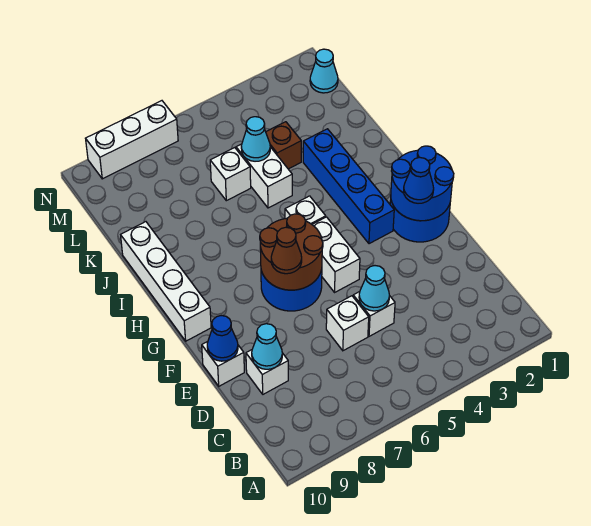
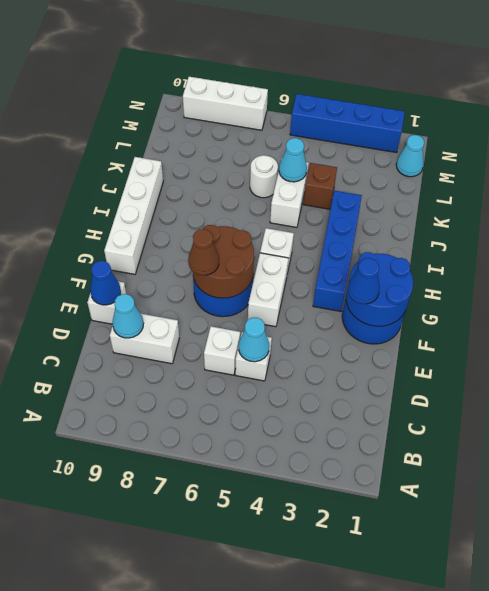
white brick D9 level 1 -> white brick D8:D9 level 1
white brick K6 level 1 -> white round brick K6 level 1
none -> blue brick N2:N5 level 1

